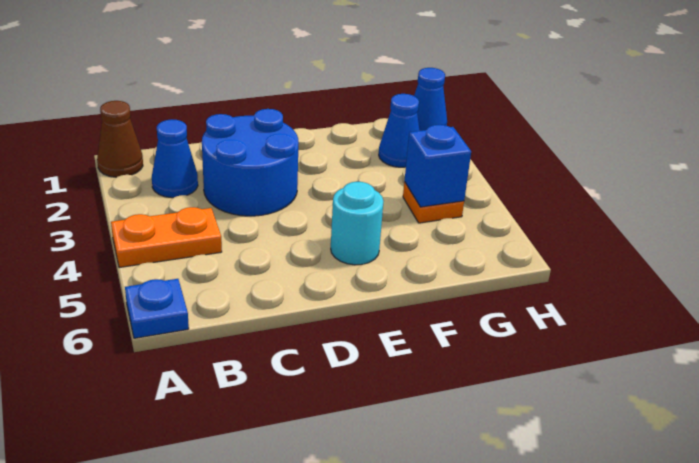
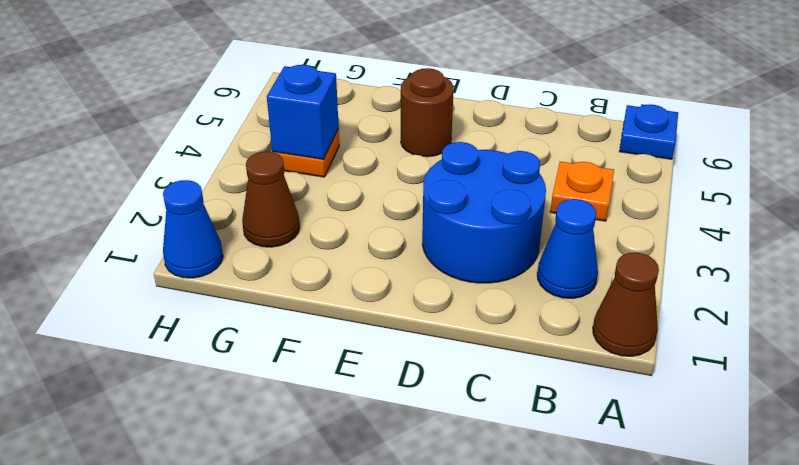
orange plate A4:B4 level 1 -> orange plate B4 level 1
cyan round brick E5 level 1 -> brown round brick E5 level 1
blue cone G2 level 1 -> brown cone G2 level 1

